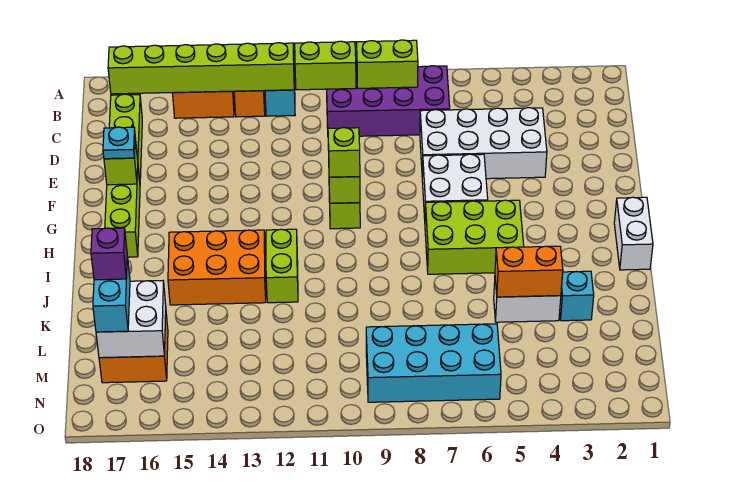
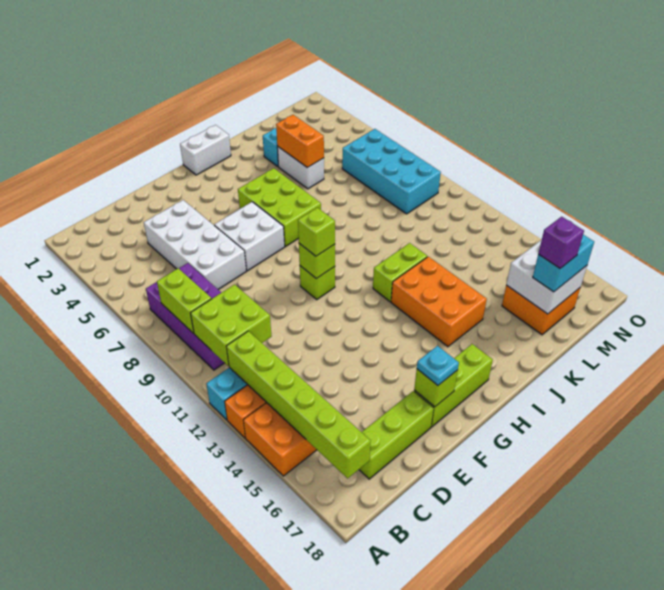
lime brick B10:B11 level 2 -> lime brick B10:C11 level 2

